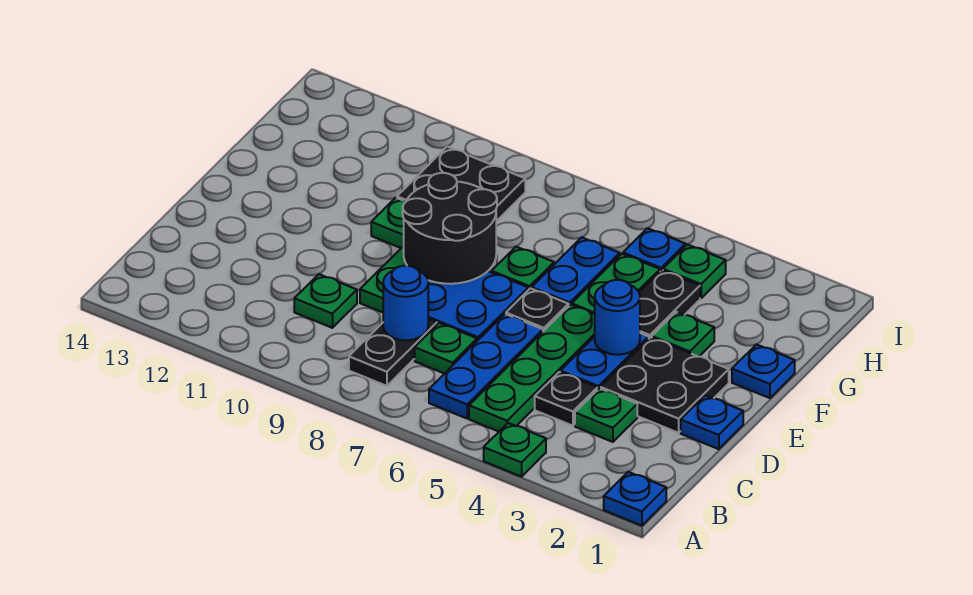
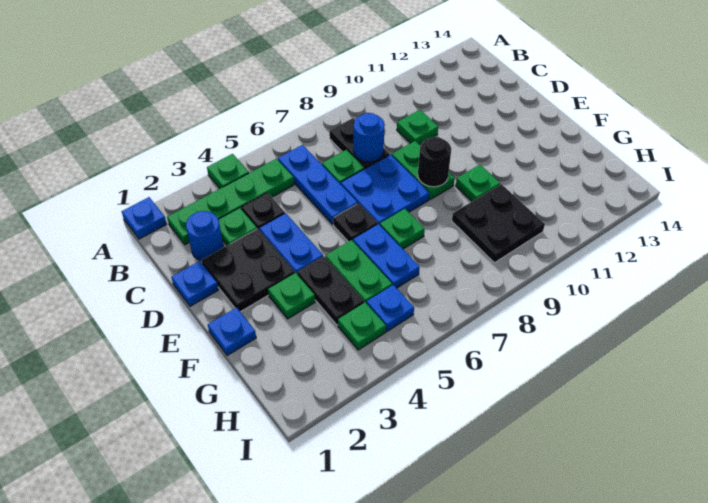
green plate B5:E5 level 1 -> green plate B2:B5 level 1
blue round brick E4 level 2 -> blue round brick C2 level 1
black round brick E8:F9 level 2 -> black round brick E9 level 2

